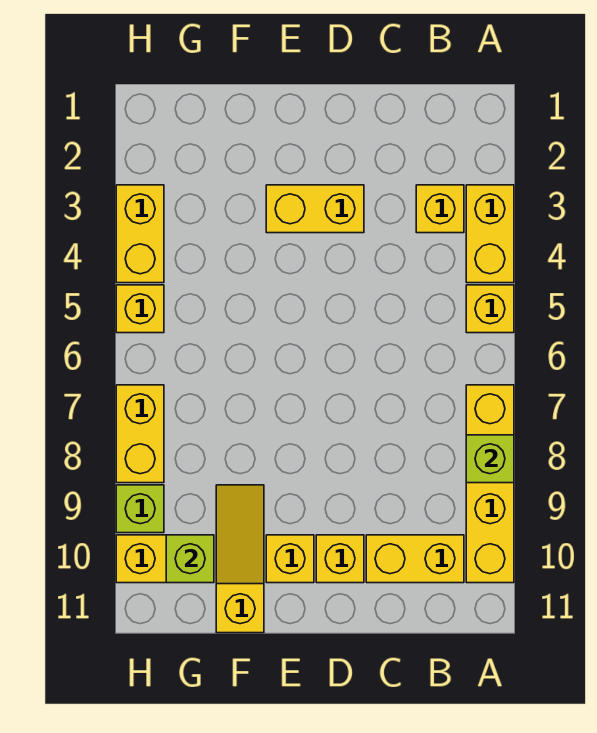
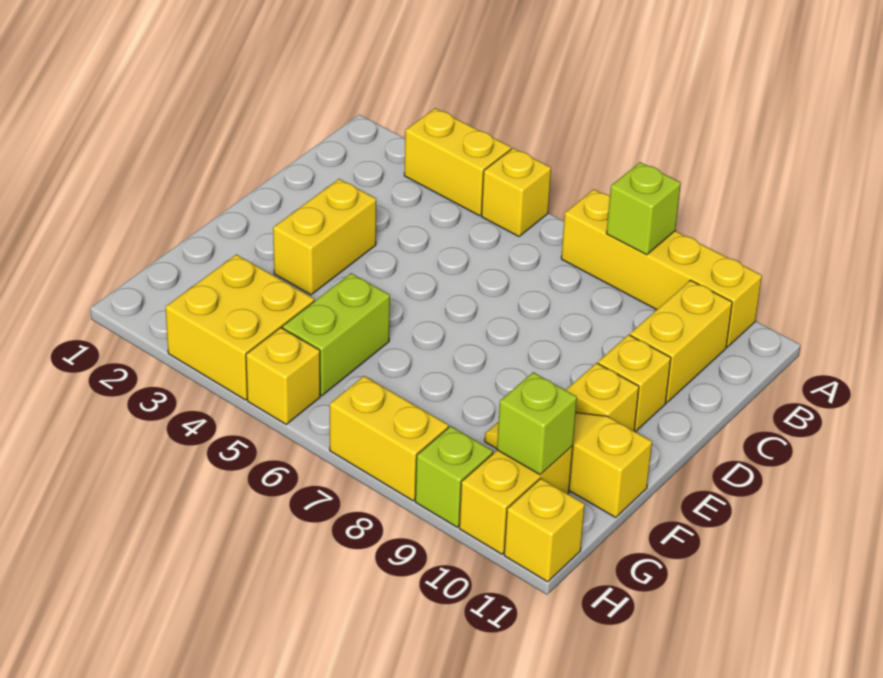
yellow brick B3 level 1 -> yellow brick H11 level 1
none -> lime brick F5:G5 level 1
yellow brick H3:H4 level 1 -> yellow brick G3:H4 level 1

